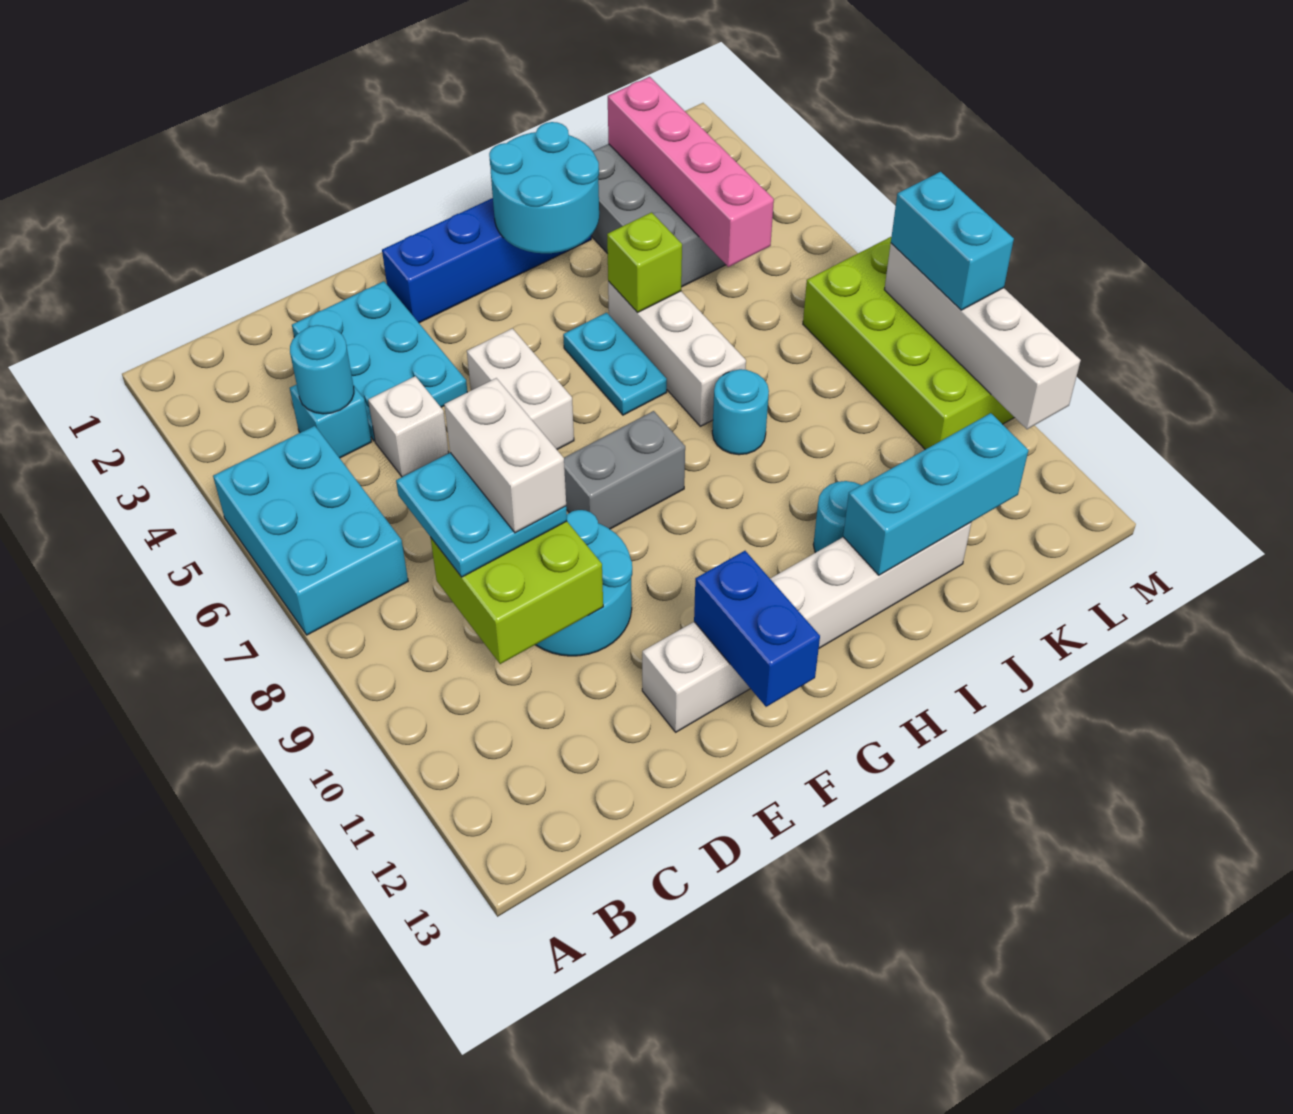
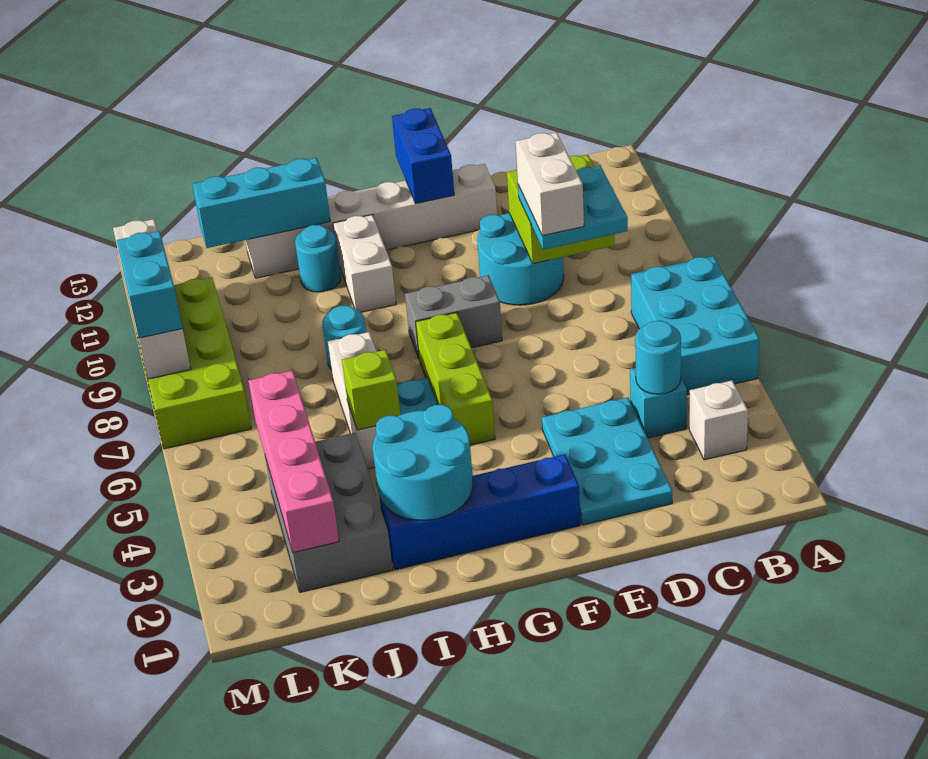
white brick D5 level 1 -> white brick B3 level 1
white brick F5:F6 level 1 -> white brick H10:H11 level 1
none -> lime brick G5:G7 level 1

